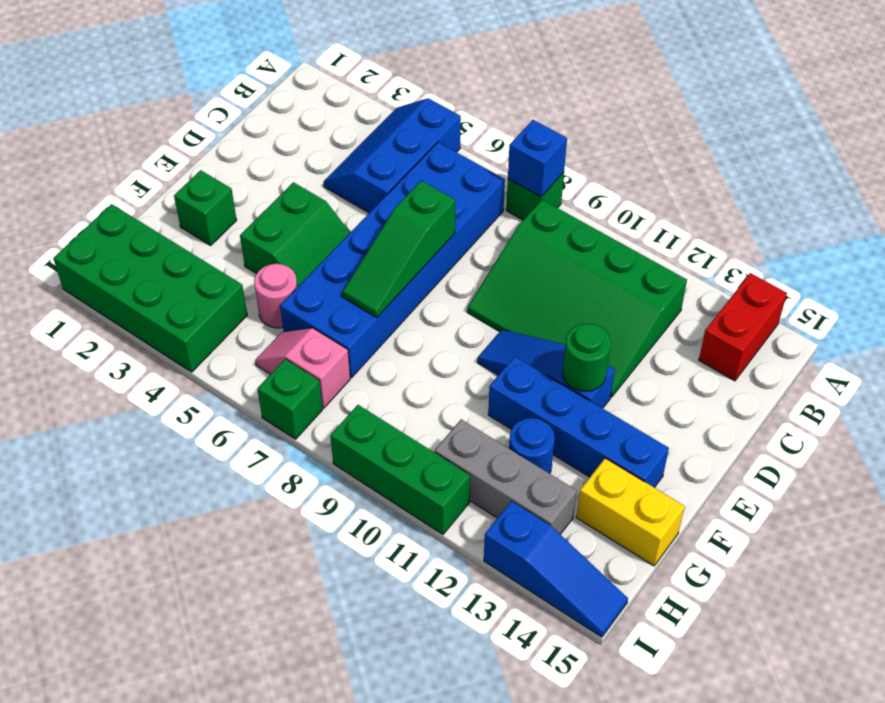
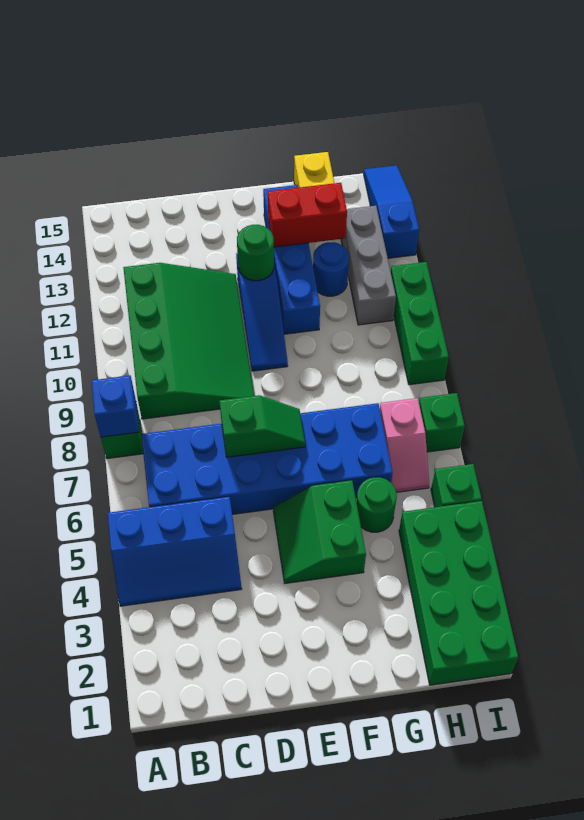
red brick A14:B14 level 1 -> red brick F13:G13 level 2
green slope D7:F7 level 2 top D -> green slope D7:E7 level 2 top D
green slope E4:F5 level 1 top 4 -> green slope E4:F5 level 1 top F
green brick F2 level 1 -> green brick I5 level 1
pink round brick G5 level 1 -> green round brick G5 level 1

